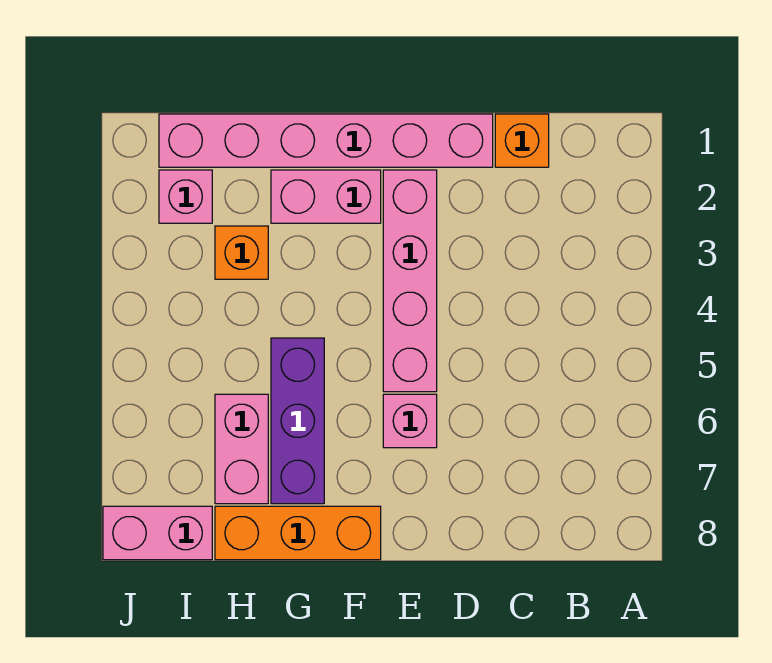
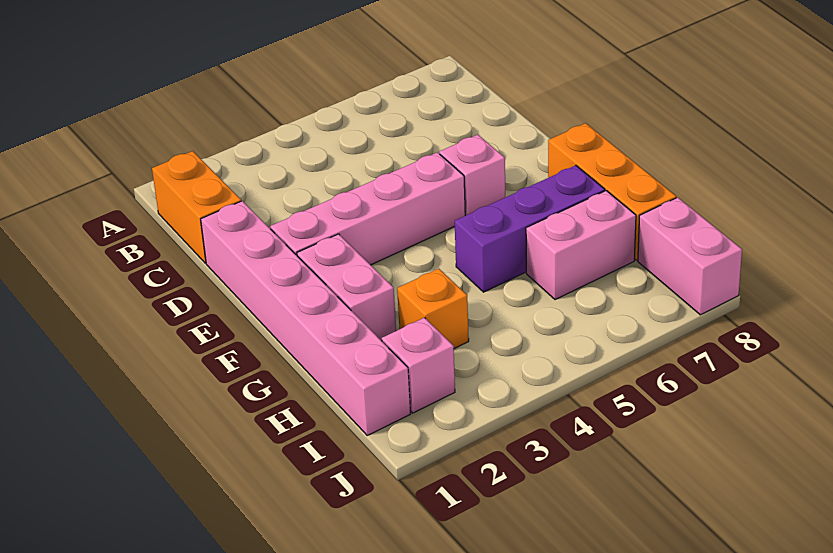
orange brick C1 level 1 -> orange brick B1:C1 level 1

